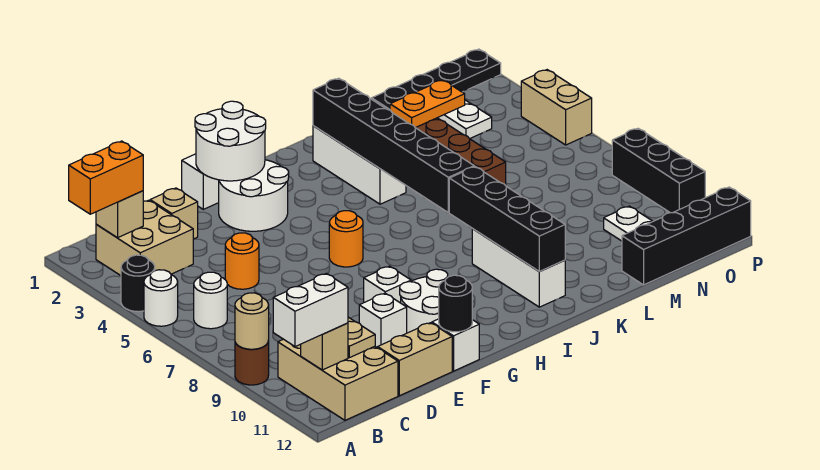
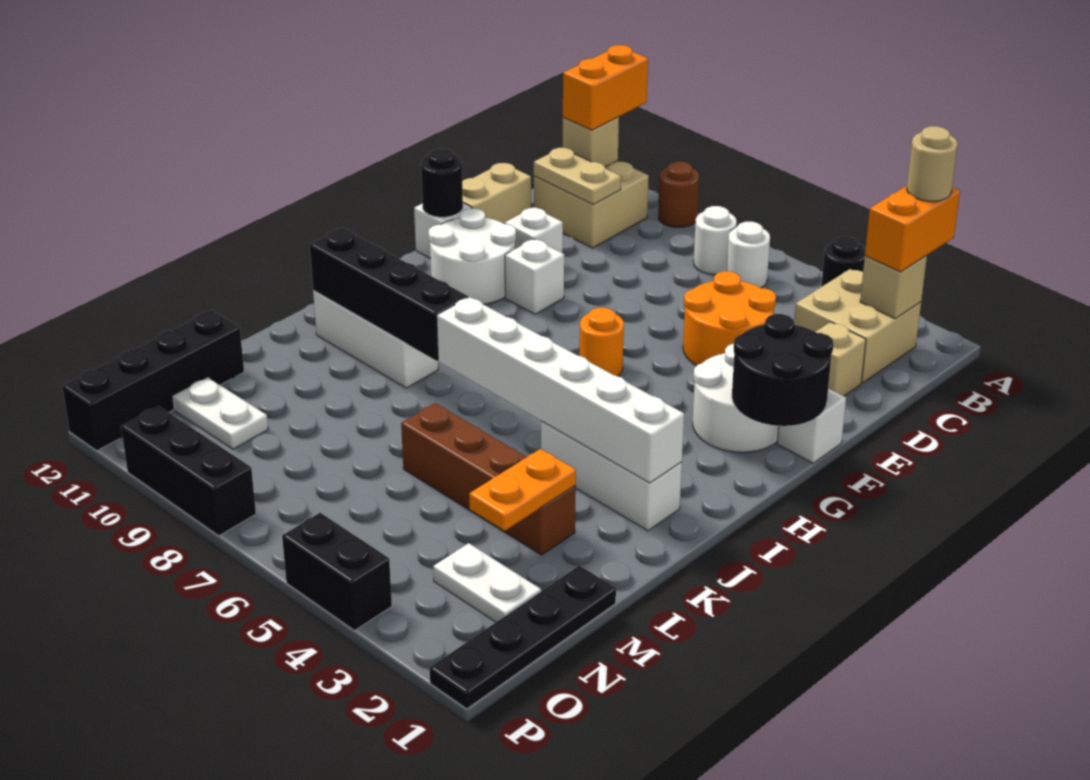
white round brick A5 level 1 -> white round brick B7 level 1
tan round brick A9 level 2 -> tan round brick A2 level 4
white brick A11:B11 level 3 -> orange brick A11:B11 level 3
tan brick B10:C12 level 1 -> tan brick B10:C11 level 1
orange round brick D5 level 1 -> orange round brick D4:E5 level 1
white round brick F1:G2 level 2 -> black round brick F1:G2 level 2
black brick J2:J7 level 2 -> white brick J2:J7 level 2
tan brick P4:P5 level 1 -> black brick P4:P5 level 1

